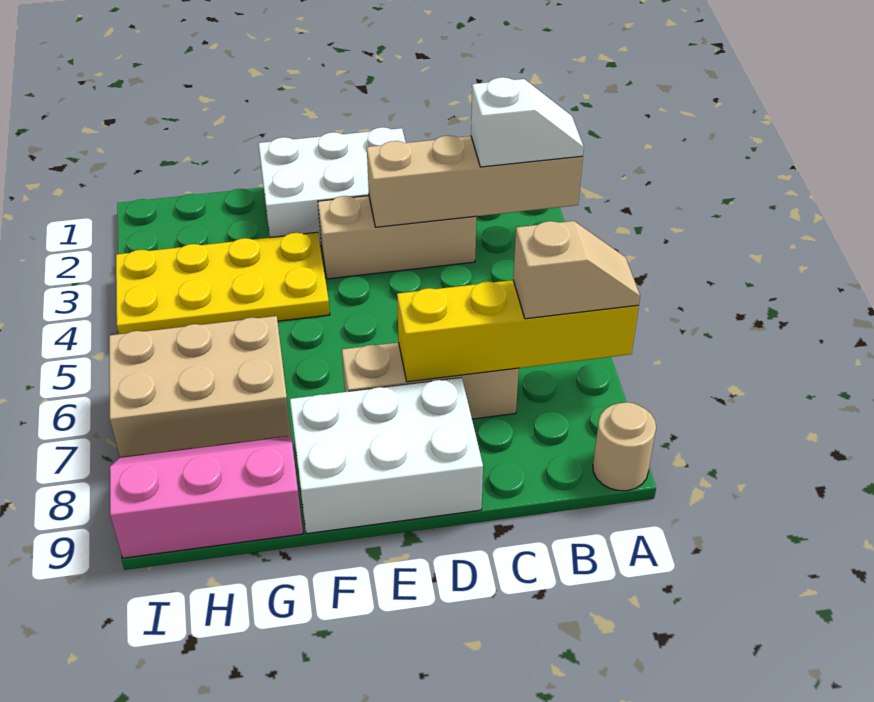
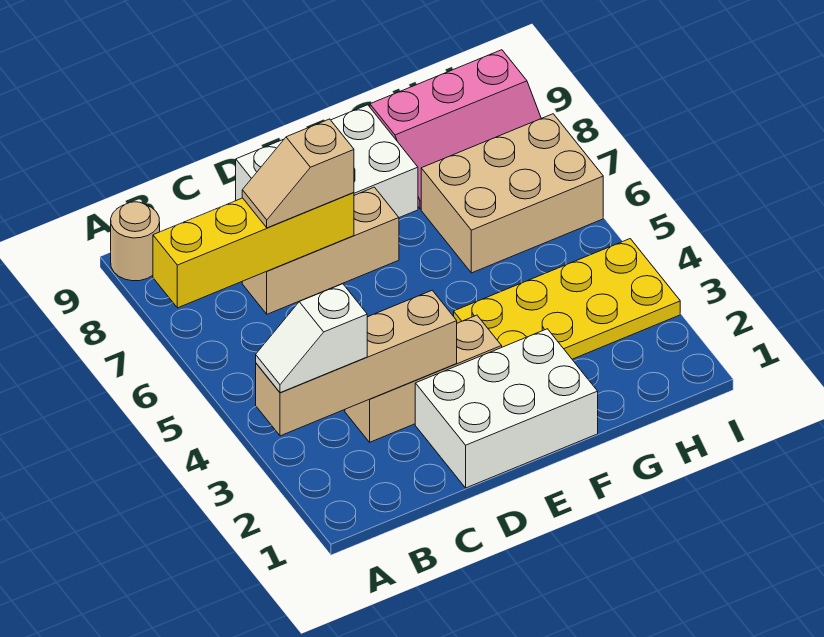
tan slope A7:B7 level 3 top B -> tan slope C7:D7 level 3 top D

